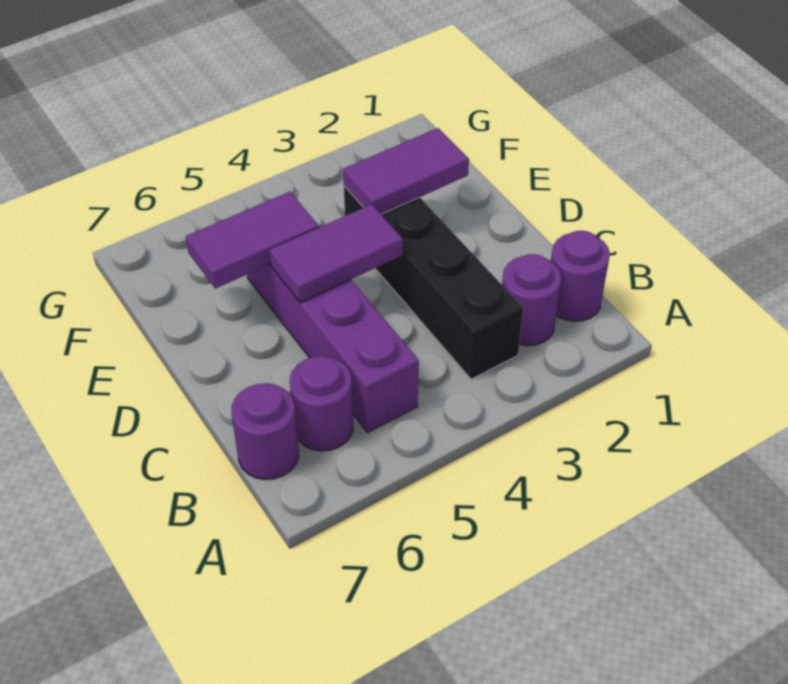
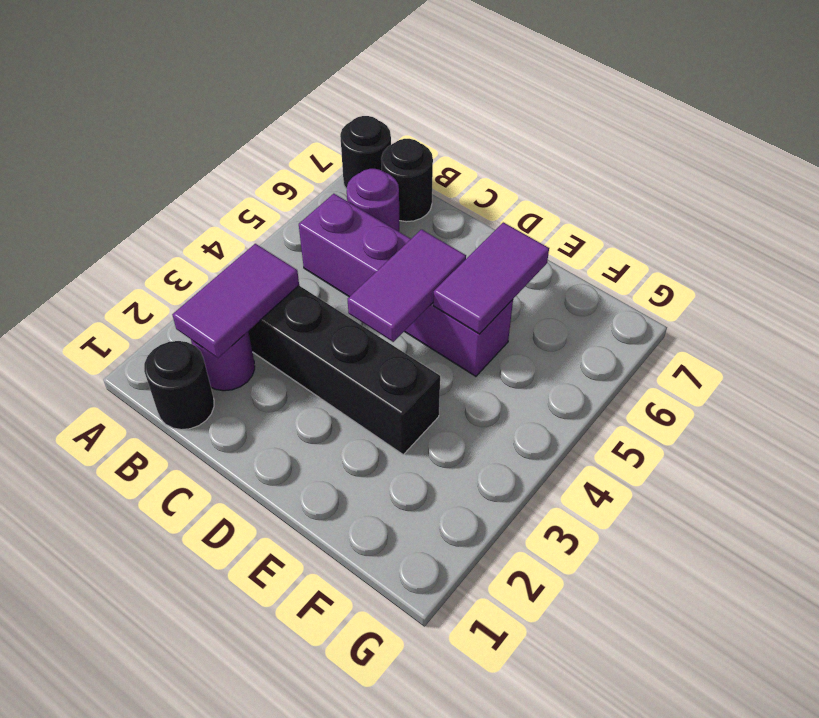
none -> black round brick A7 level 1
purple round brick B1 level 1 -> black round brick B1 level 1
purple round brick B7 level 1 -> black round brick B7 level 1
purple tile E2:E3 level 2 -> purple tile B2:B3 level 2

